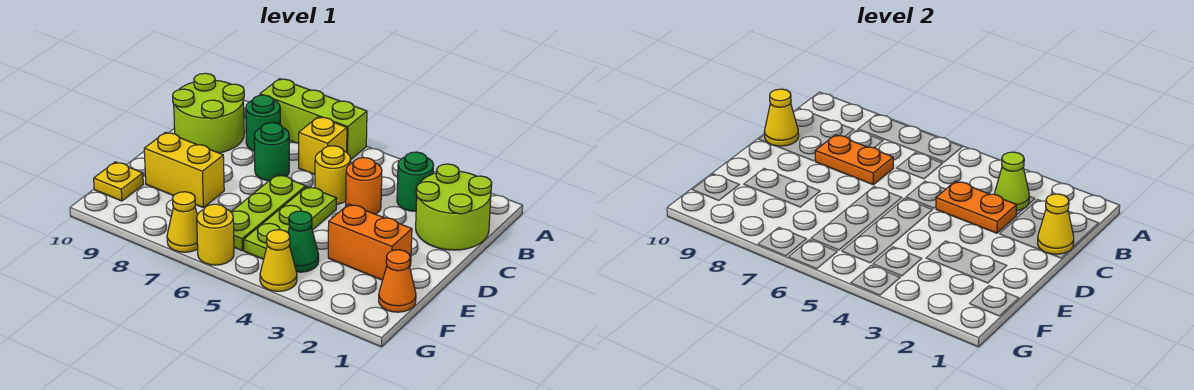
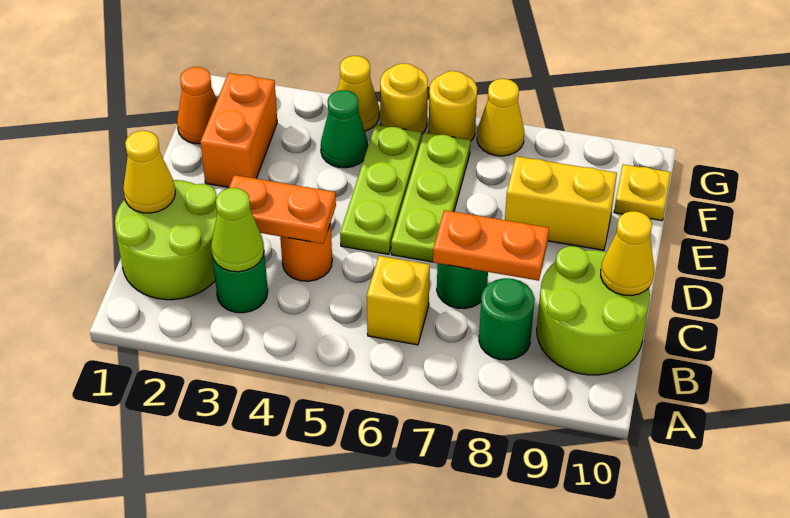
lime brick A6:A8 level 1 -> none
yellow round brick C5 level 1 -> yellow round brick G5 level 1
orange brick E2:E3 level 1 -> orange brick E2:F2 level 1

